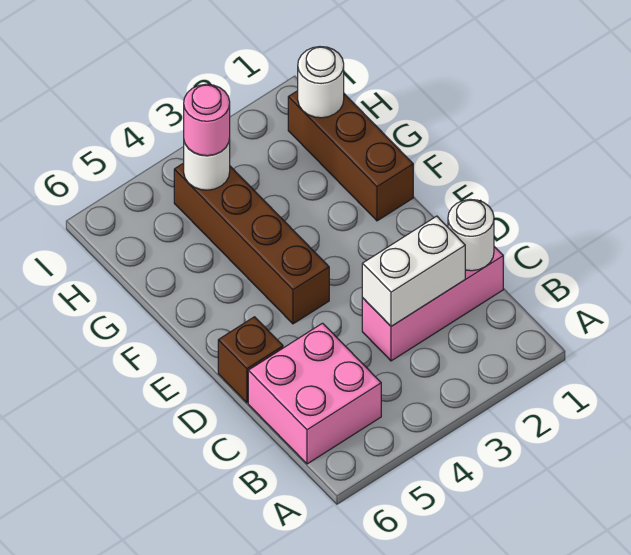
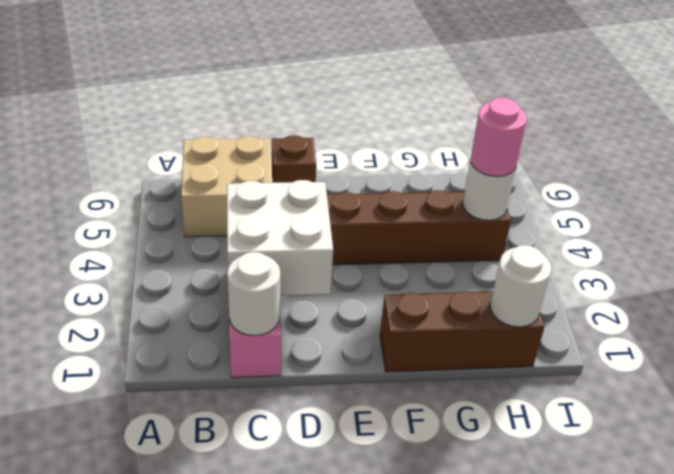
pink brick B5:C6 level 1 -> tan brick B5:C6 level 1
white brick C2:C3 level 2 -> white brick C2:D3 level 2

